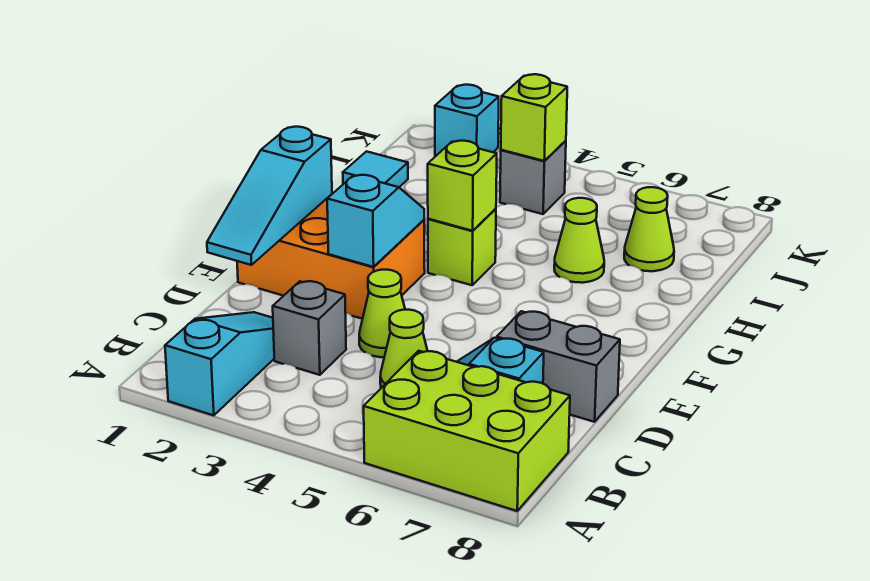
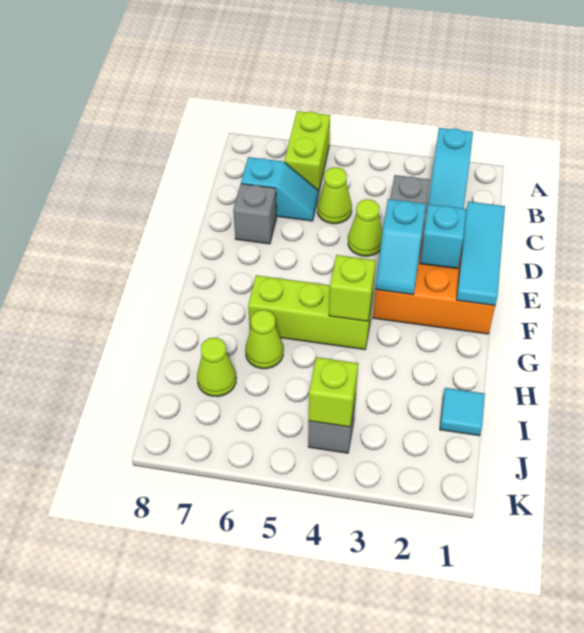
lime brick A6:B8 level 1 -> lime brick A6:B6 level 1
cyan slope D1:F1 level 2 top F -> cyan tile D1:F1 level 2
grey brick D7:D8 level 1 -> grey brick D7 level 1
lime brick G4 level 1 -> lime brick G4:G6 level 1
cyan brick K2 level 1 -> cyan brick E2 level 2

